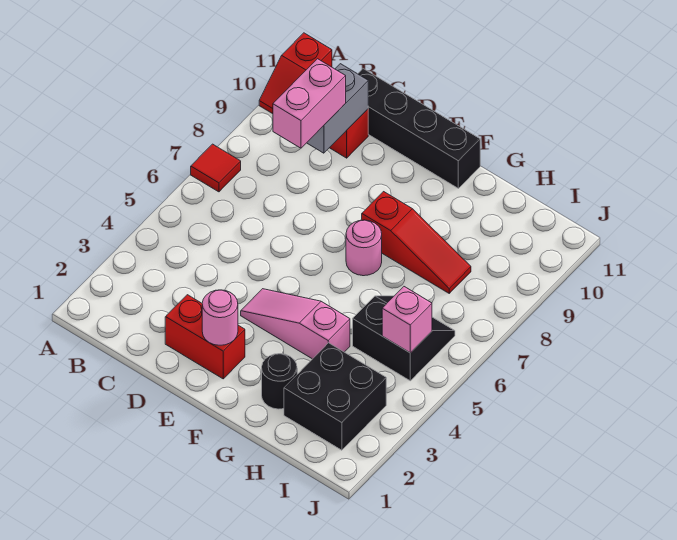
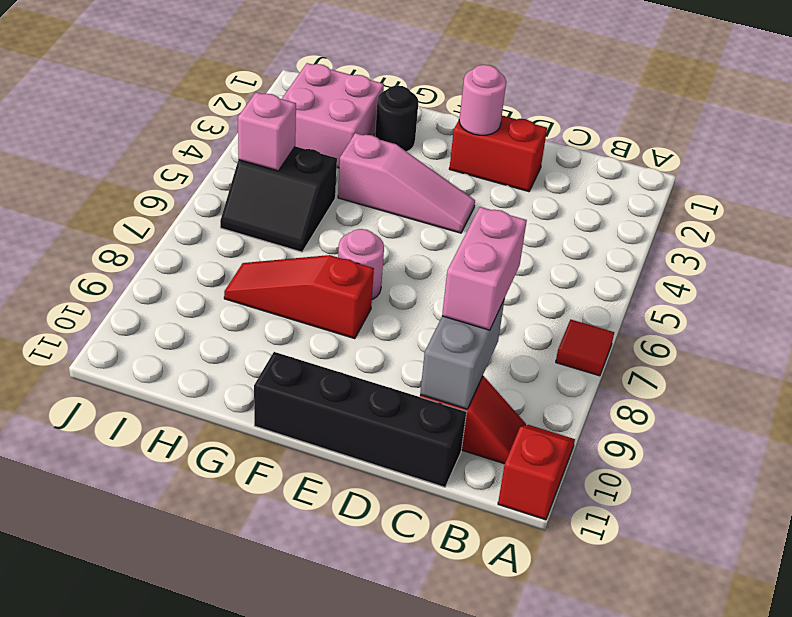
black brick H2:I3 level 1 -> pink brick H2:I3 level 1

